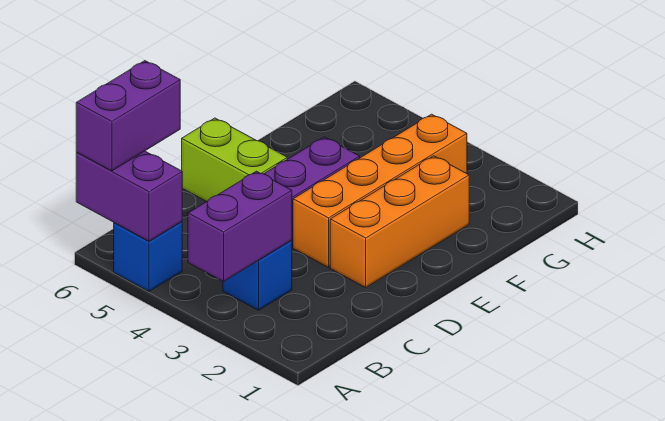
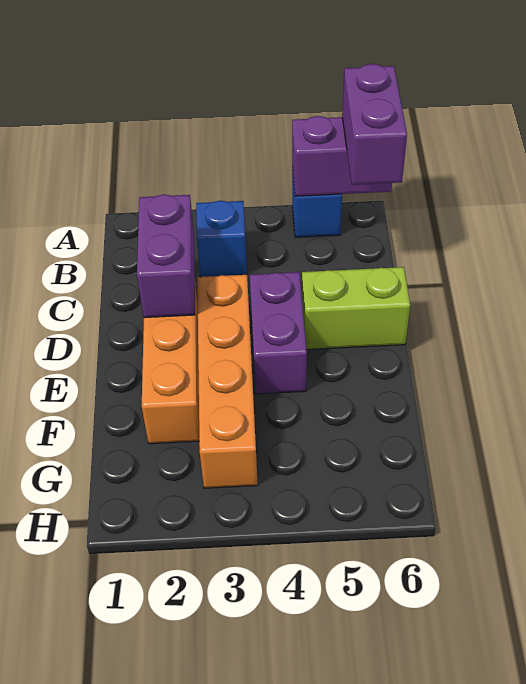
purple brick A3:B3 level 2 -> purple brick C2:D2 level 2

